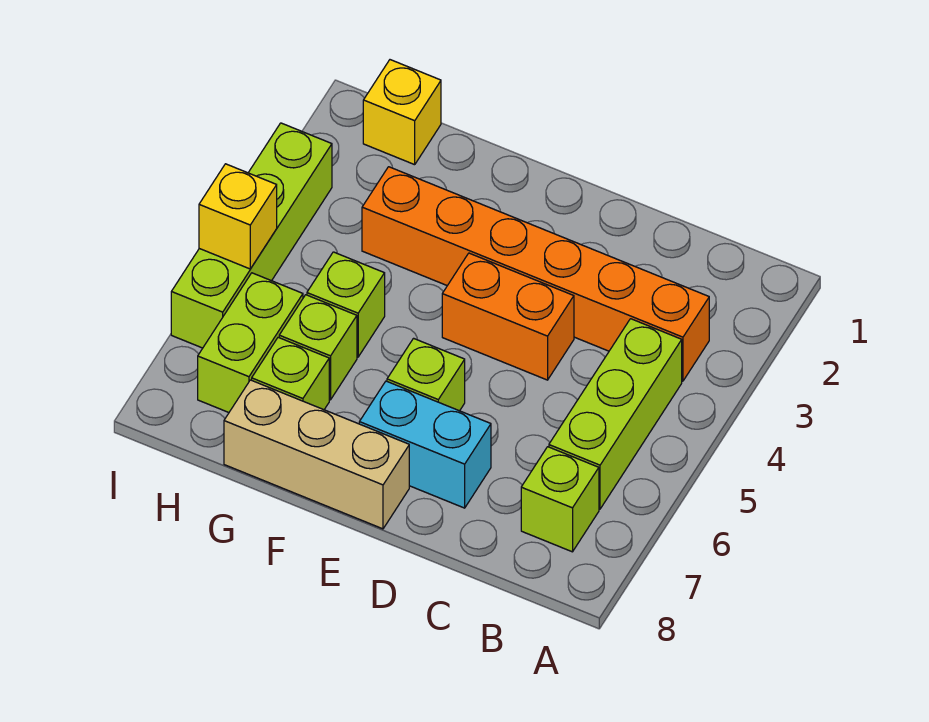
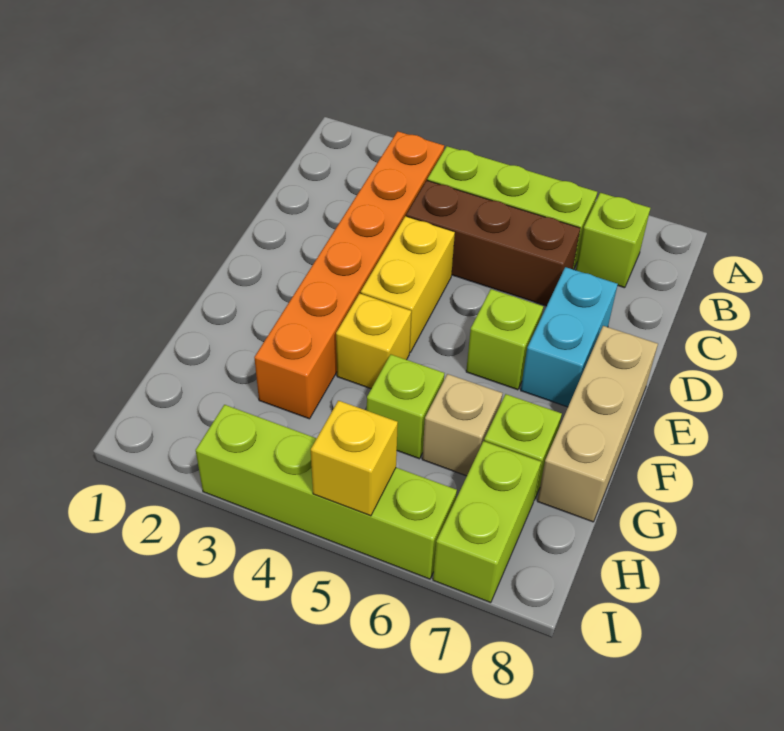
none -> brown brick C4:C6 level 1
orange brick D4:E4 level 1 -> yellow brick D4:E4 level 1
lime brick G6 level 1 -> tan brick G6 level 1
yellow brick H1 level 1 -> yellow brick F4 level 1
lime brick H6:H7 level 1 -> lime brick H7:I7 level 1

